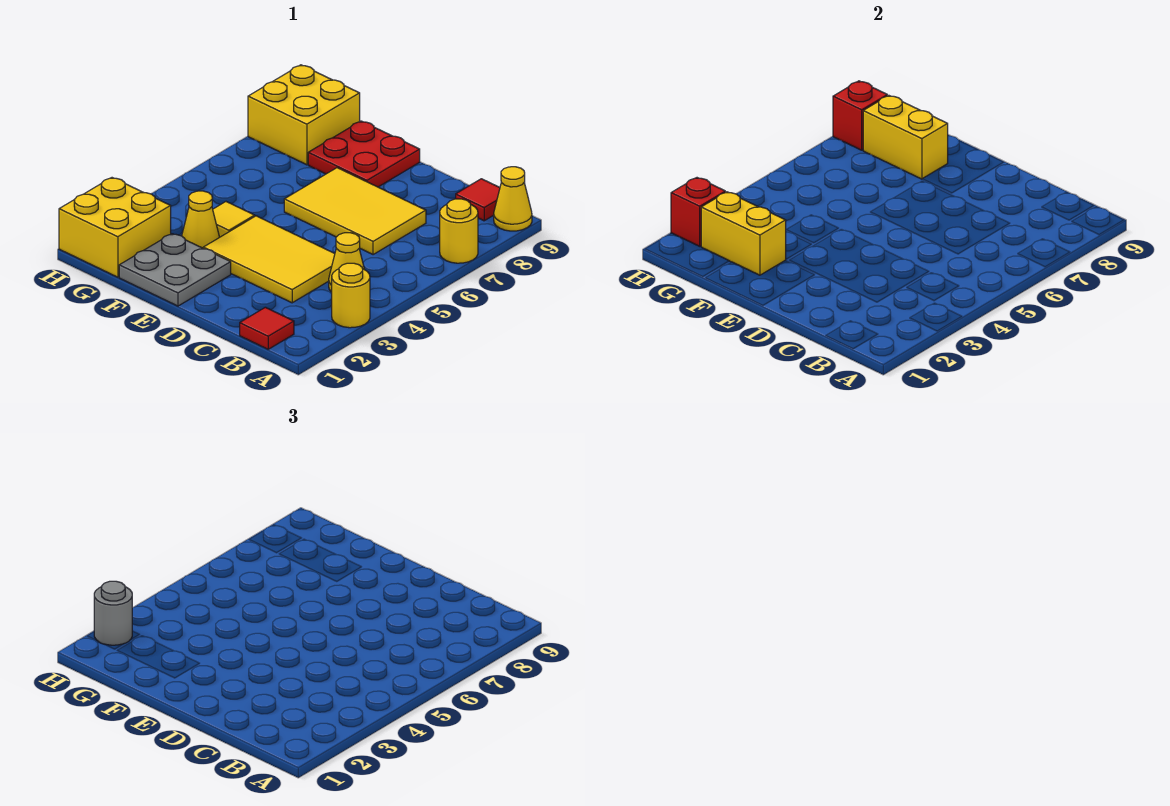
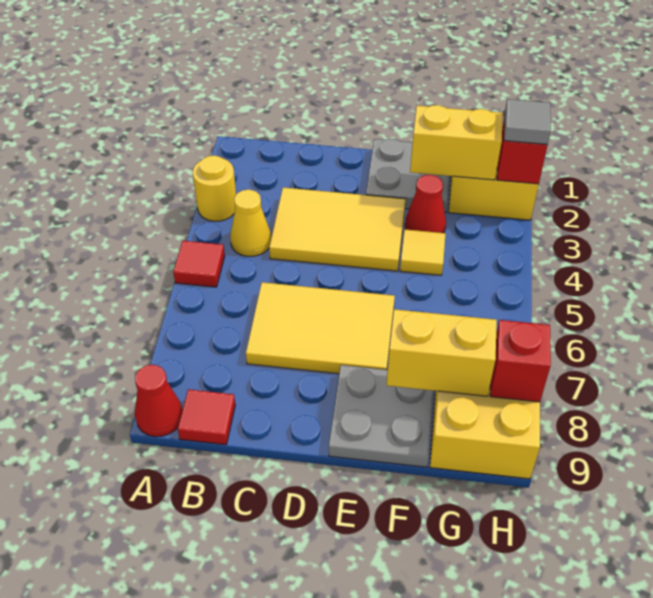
yellow round brick A7 level 1 -> none
yellow cone A9 level 1 -> red cone A9 level 1
red tile B1 level 1 -> red tile A5 level 1
red plate E8:F9 level 1 -> grey plate E8:F9 level 1
yellow cone F3 level 1 -> red cone F3 level 1
grey round brick H2 level 3 -> grey tile H2 level 3

